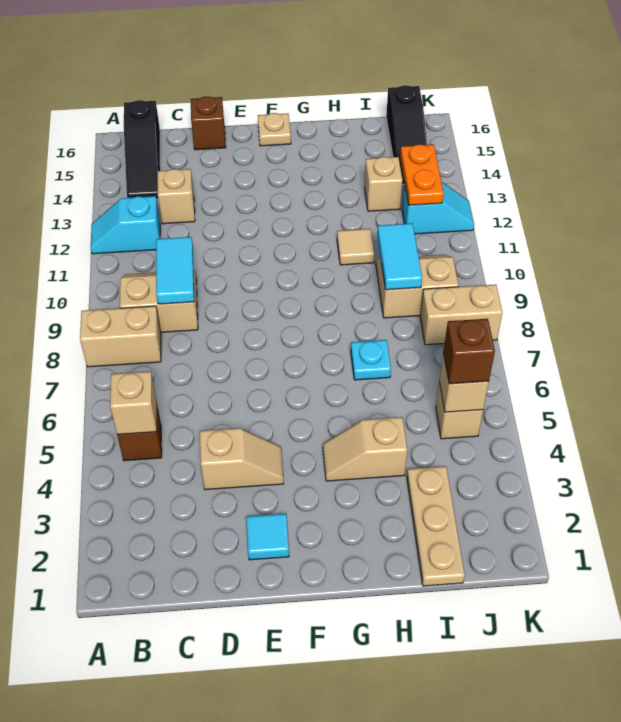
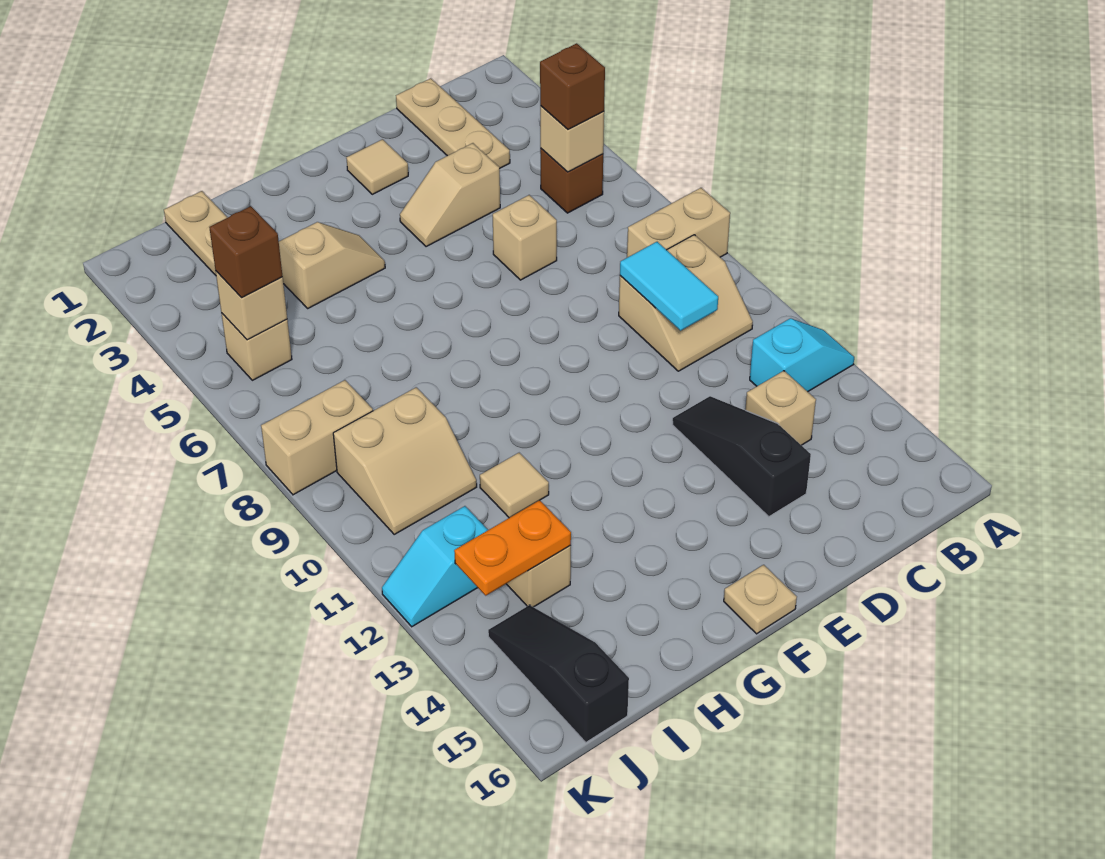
black slope B14:B16 level 1 top 16 -> black slope D12:D14 level 1 top 14
none -> tan plate C1:C3 level 1
none -> tan brick D6 level 1
brown brick D16 level 1 -> brown brick B5 level 3
cyan tile E2 level 1 -> tan tile E2 level 1
cyan plate H7 level 1 -> none
cyan tile I9:I10 level 2 -> none
orange plate J12:J13 level 2 -> orange plate I13:J13 level 2

